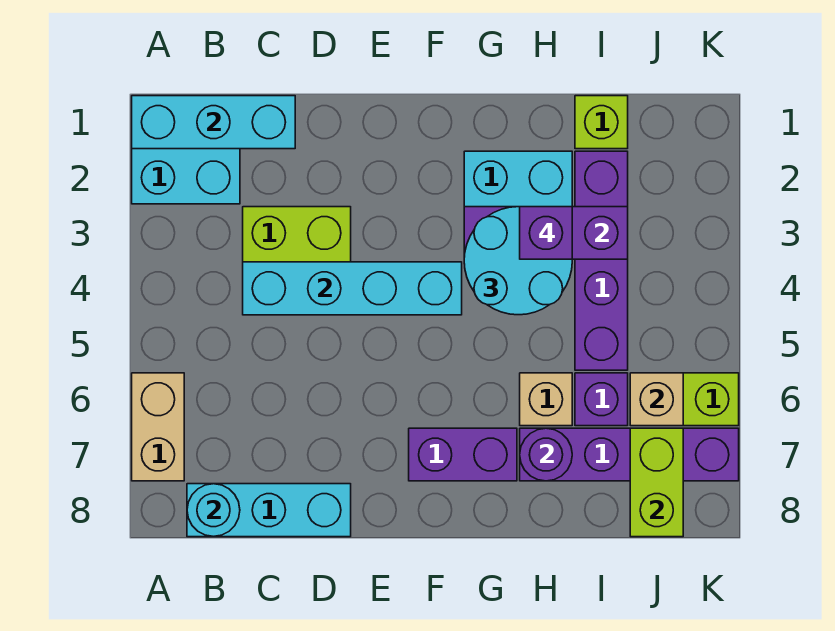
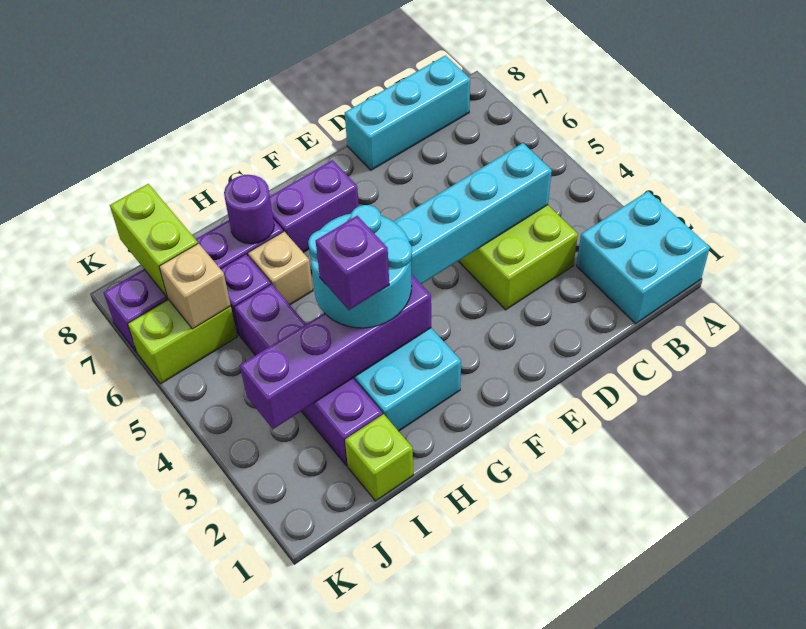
cyan brick A1:C1 level 2 -> none
tan brick A6:A7 level 1 -> none
cyan round brick B8 level 2 -> none
purple brick G3:I3 level 2 -> purple brick G3:J3 level 2

